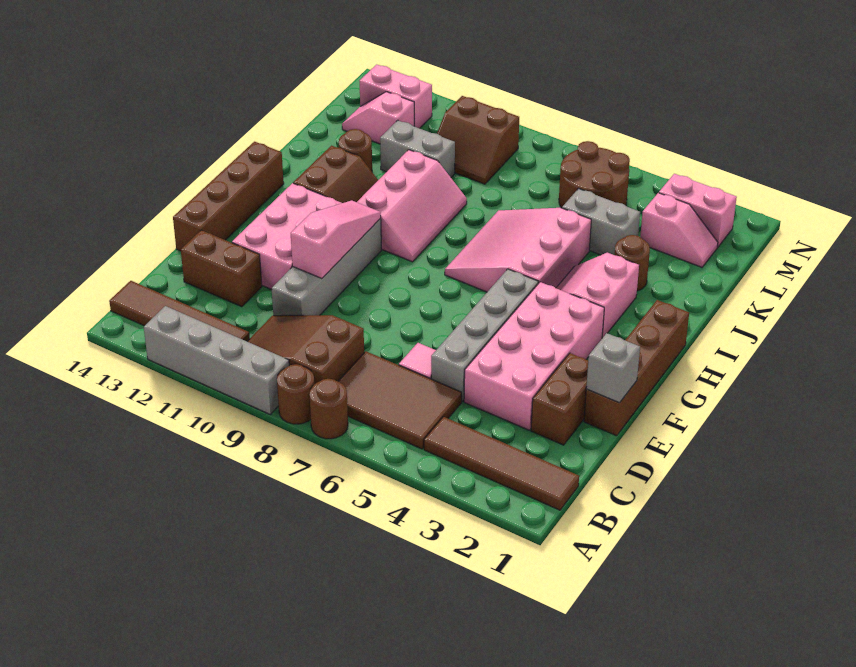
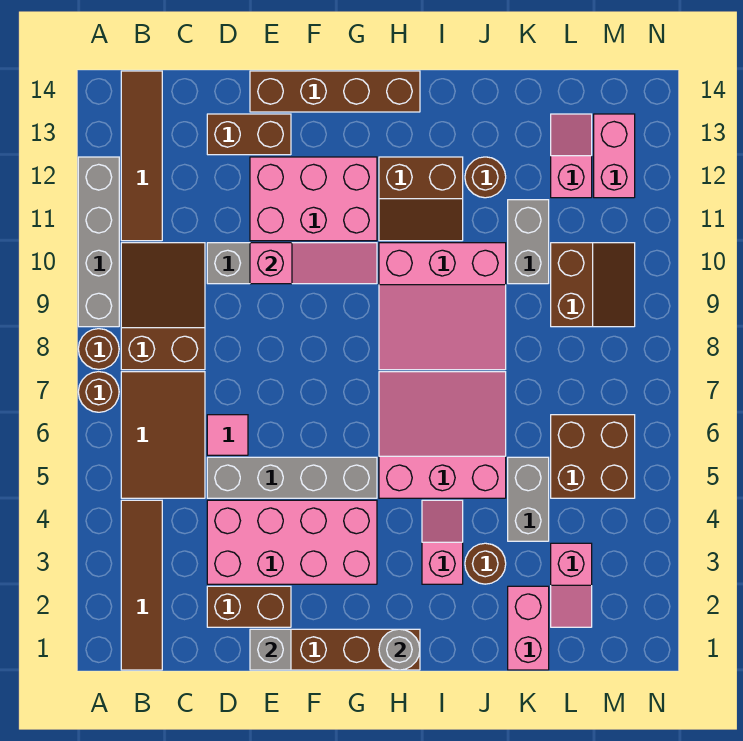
brown brick D12:D13 level 1 -> brown brick D13:E13 level 1
none -> grey round brick H1 level 2
pink slope H3:I4 level 1 top 3 -> pink slope I3:I4 level 1 top 3
pink slope H9:J10 level 1 top 10 -> pink slope H8:J10 level 1 top 10
brown round brick L5:M6 level 1 -> brown brick L5:M6 level 1
brown slope L9:M10 level 1 top M -> brown slope L9:M10 level 1 top L
pink brick M2:M3 level 1 -> pink brick K1:K2 level 1

